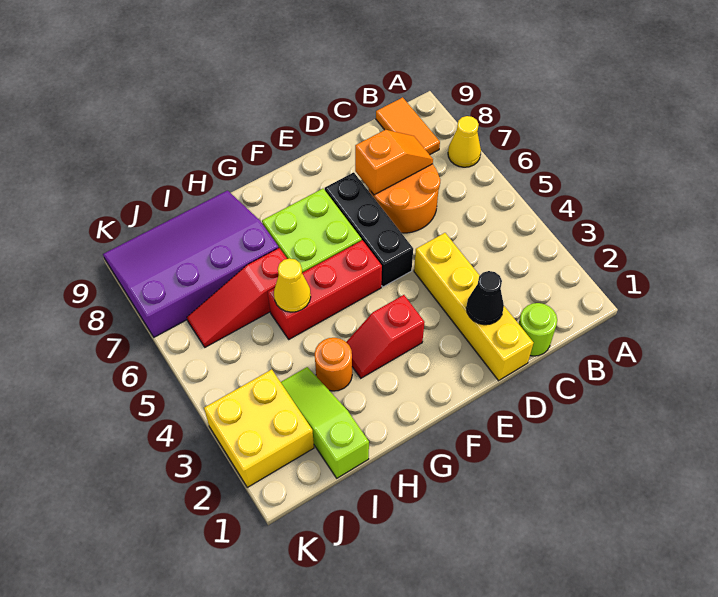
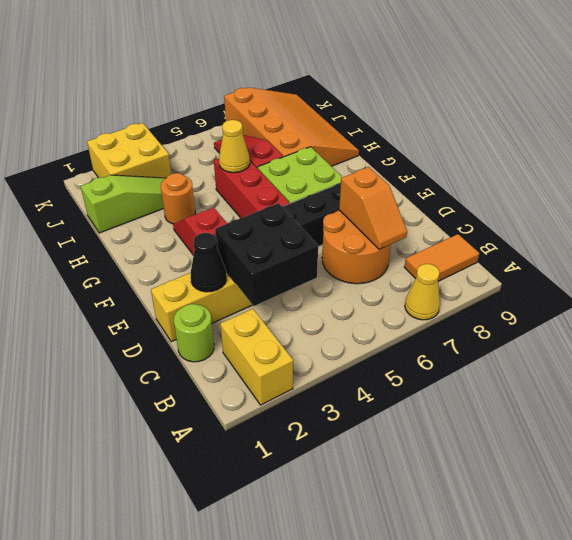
none -> yellow brick A2:B2 level 1
none -> black brick C3:D4 level 2
purple slope H7:K9 level 1 top 7 -> orange slope H7:K9 level 1 top 7

